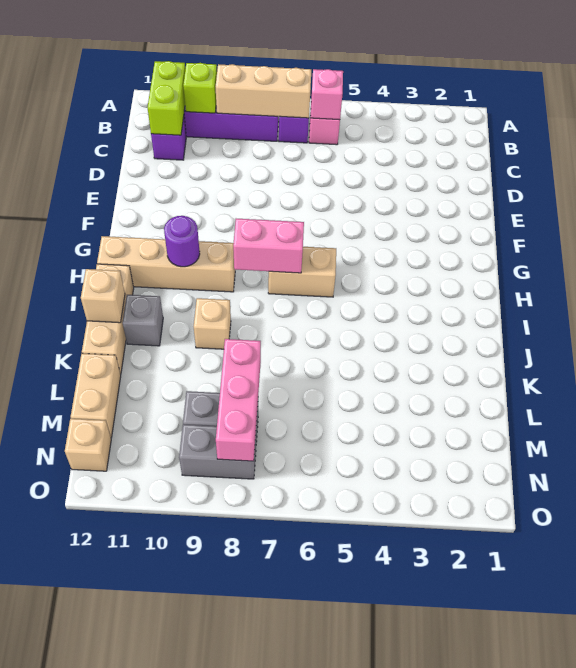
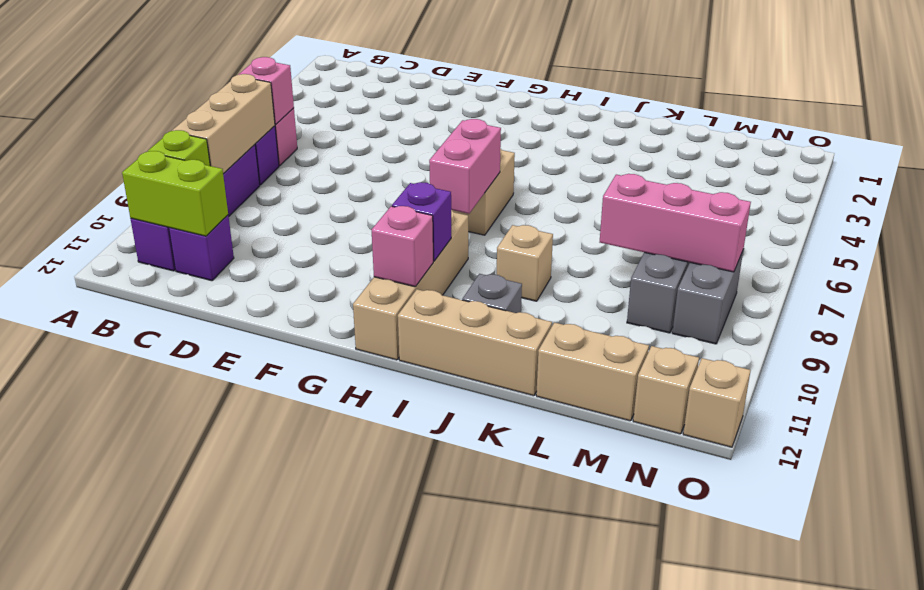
purple round brick H10 level 2 -> purple brick H10 level 2
none -> pink brick H11 level 2
tan brick J12 level 2 -> tan brick O12 level 1

